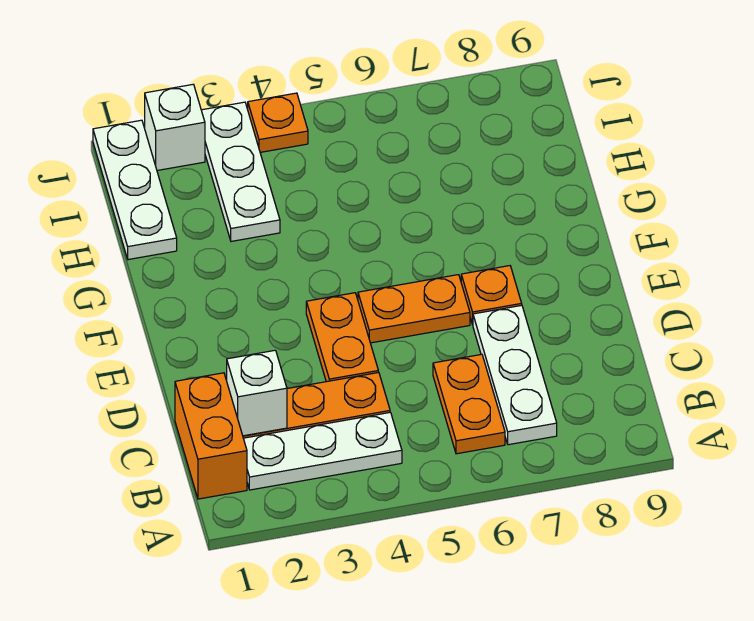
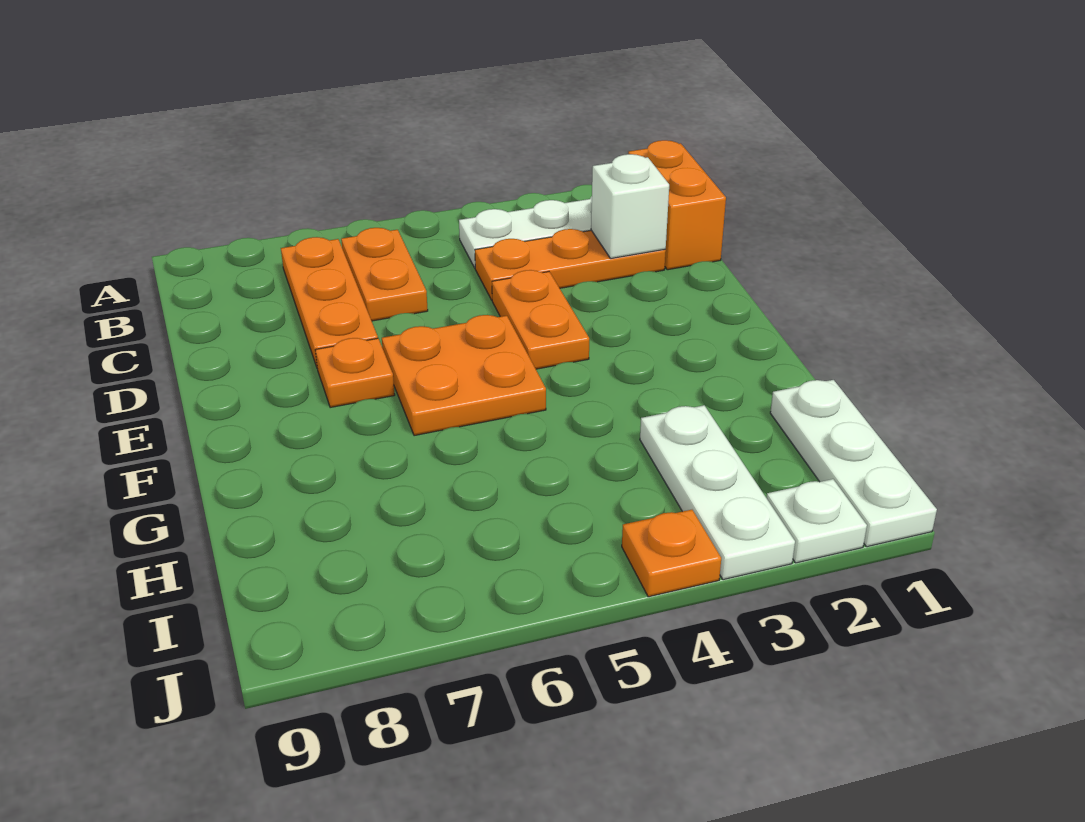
white plate B7:D7 level 1 -> orange plate B7:D7 level 1
orange plate E5:E6 level 1 -> orange plate E5:F6 level 1
white brick J2 level 1 -> white plate J2 level 1

